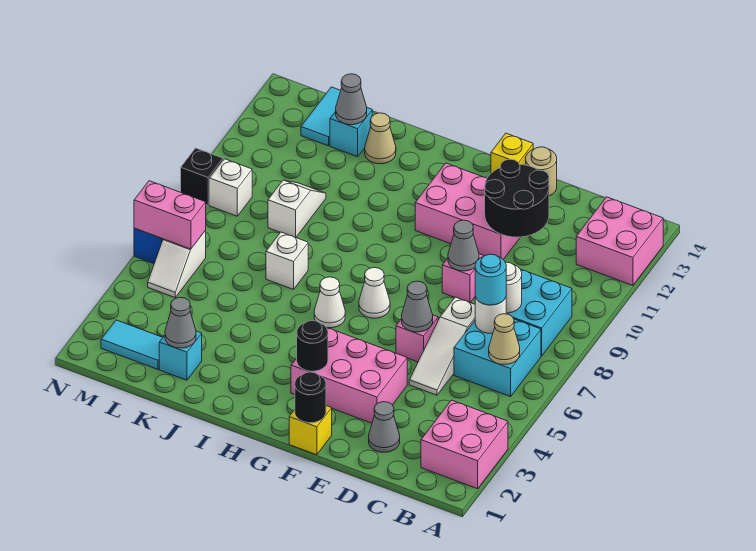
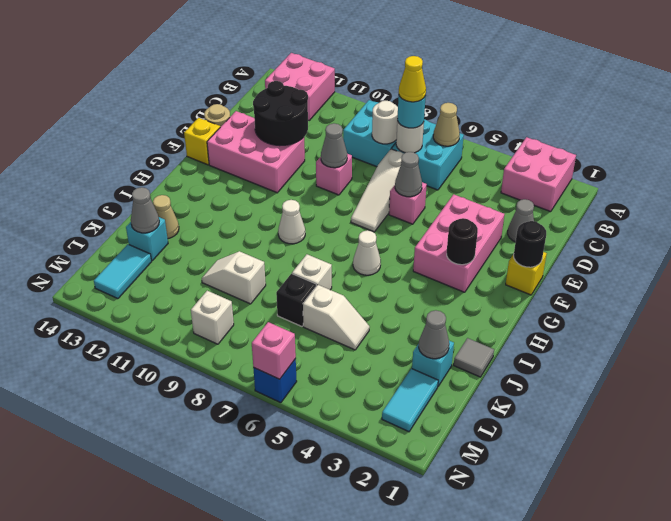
none -> yellow cone C7 level 4
white slope D5:D7 level 1 top 7 -> white slope D7:F7 level 1 top D
pink brick E11:G12 level 1 -> pink brick E11:F13 level 1
white cone G7 level 1 -> white cone H9 level 1
none -> grey tile J1 level 1
cyan tile L13:L14 level 1 -> cyan tile L13:M13 level 1
white slope M5:M6 level 1 top 6 -> white slope K5:K6 level 1 top 6
pink brick M6:N6 level 2 -> pink brick N6 level 2
black brick N9 level 1 -> black brick K7 level 1

